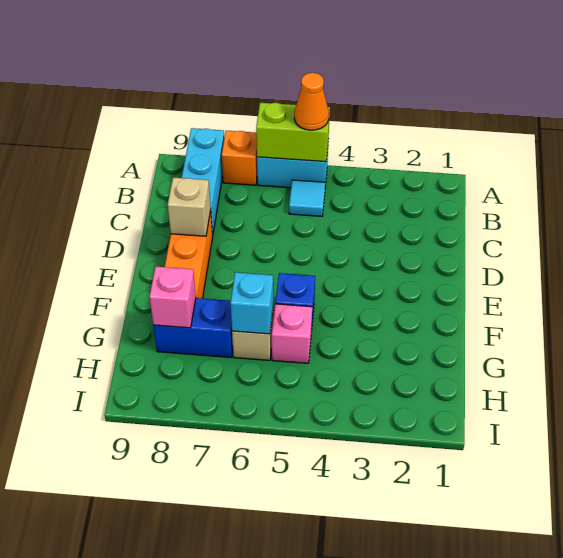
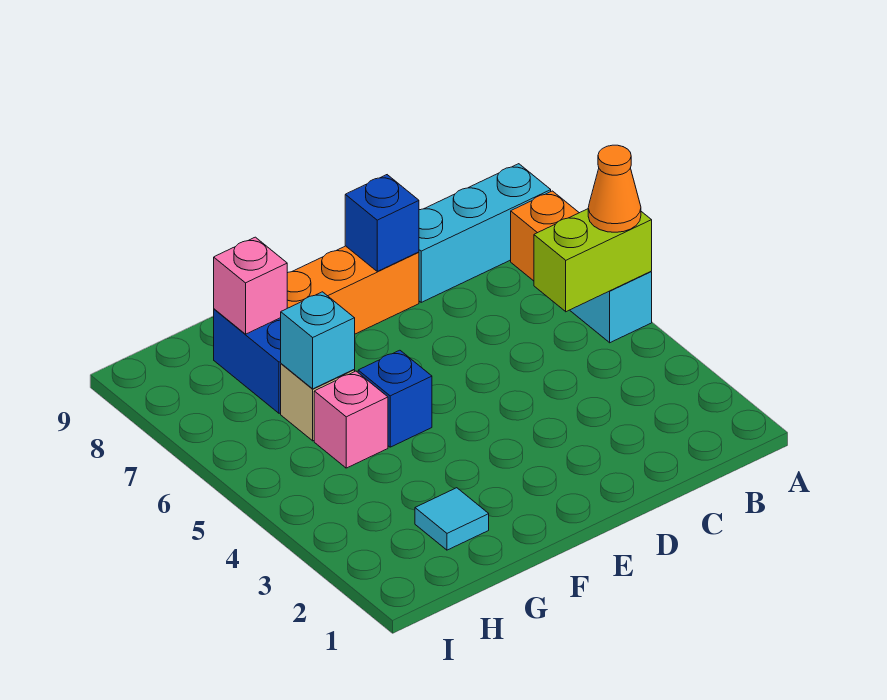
lime brick A5:A6 level 2 -> lime brick A5:B5 level 2
cyan tile B5 level 1 -> cyan tile G2 level 1
tan brick D8 level 2 -> blue brick D8 level 2

